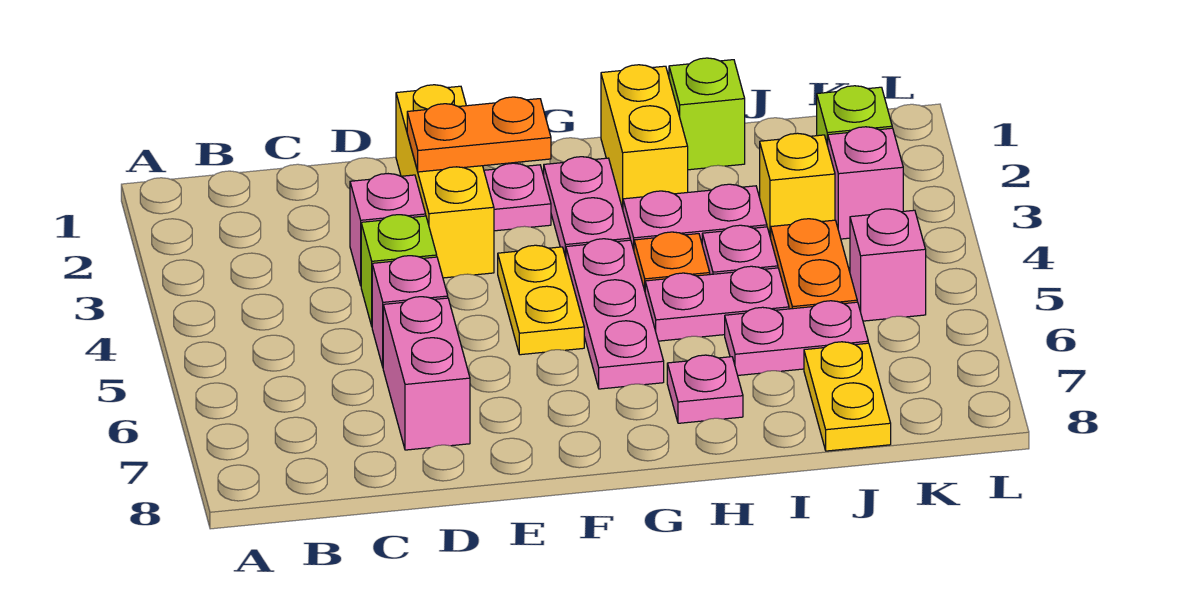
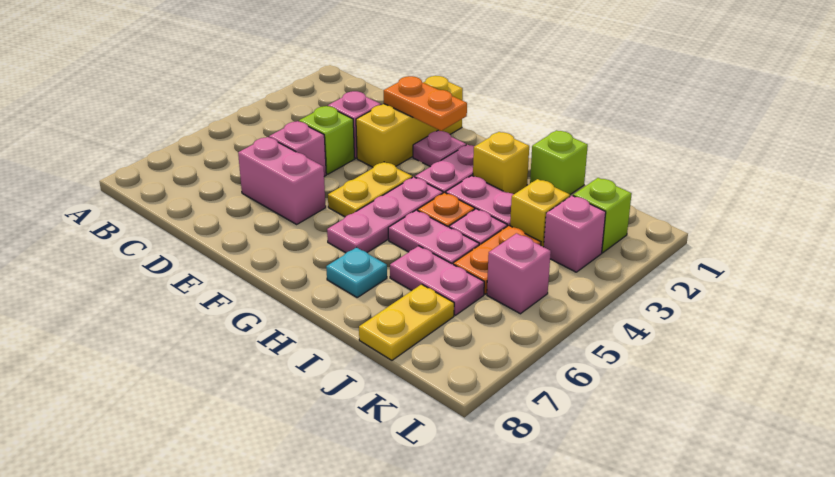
pink brick D6:D7 level 1 -> pink brick D6:E6 level 1
yellow brick H1:H2 level 1 -> yellow brick H2 level 1
pink plate H7 level 1 -> cyan plate H7 level 1

